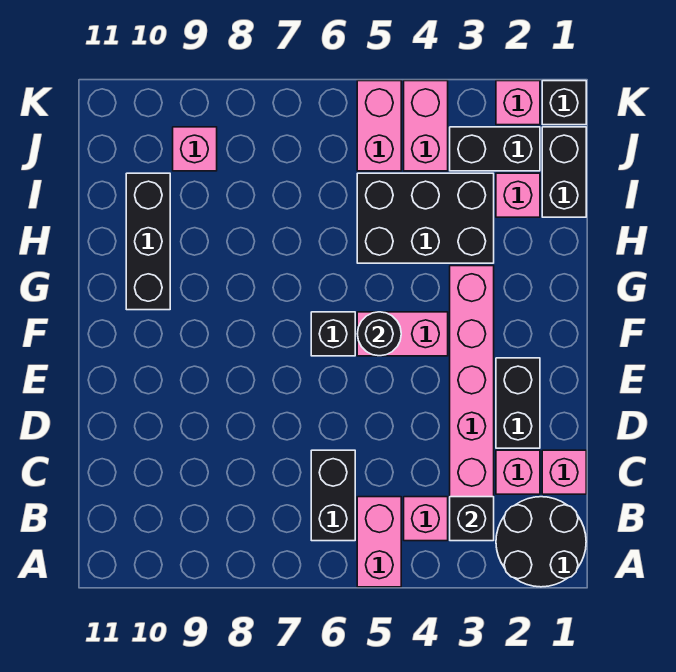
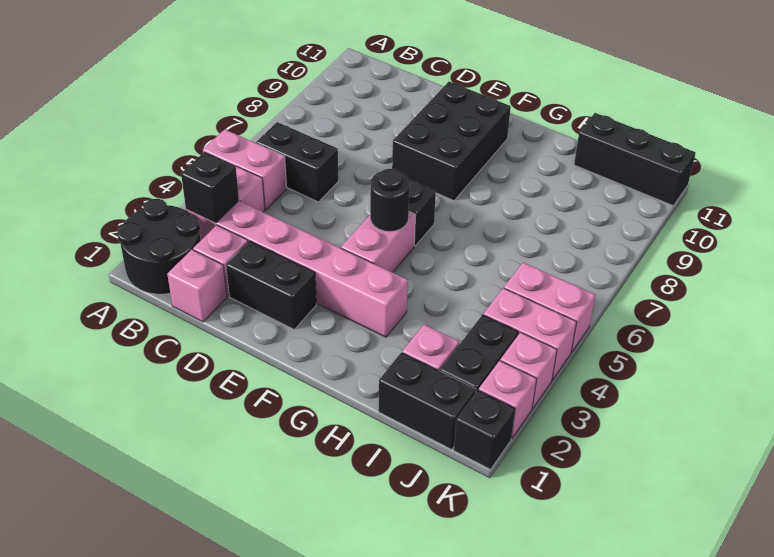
black brick G10:I10 level 1 -> black brick I11:K11 level 1
black brick H3:I5 level 1 -> black brick E8:F10 level 1
pink brick J9 level 1 -> pink brick K3 level 1

